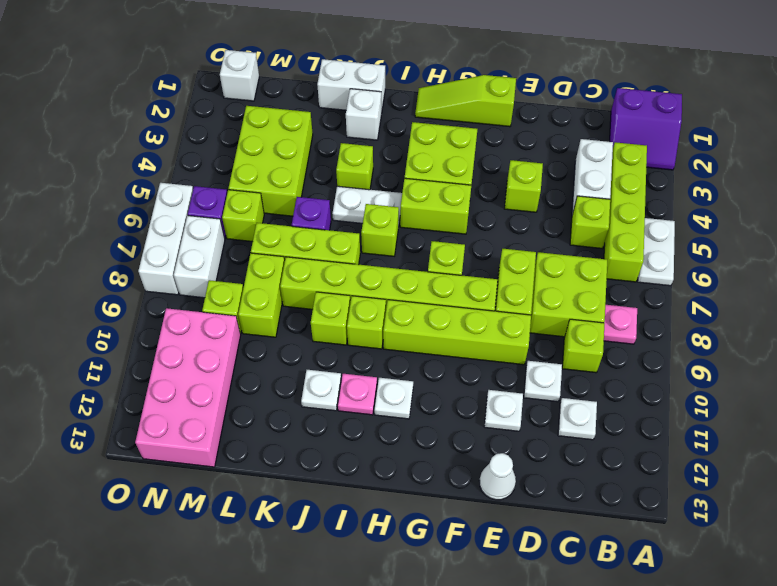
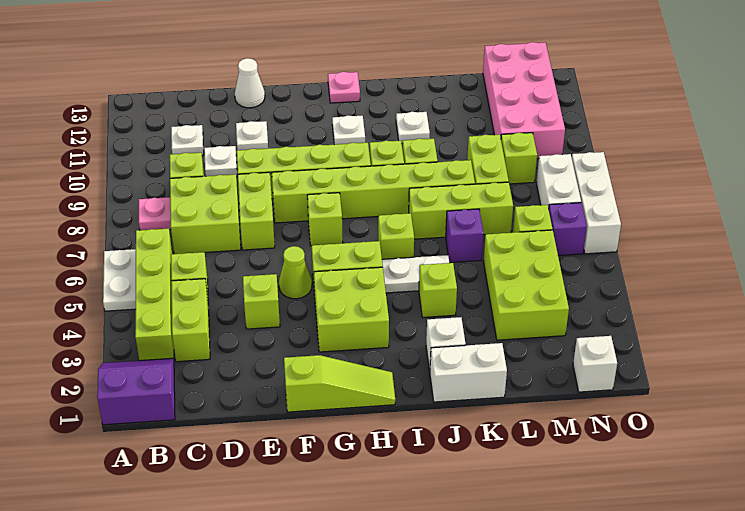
white brick C3:C4 level 1 -> lime brick C3:C4 level 1
none -> lime cone F5 level 1
pink plate I11 level 1 -> pink plate H13 level 1

